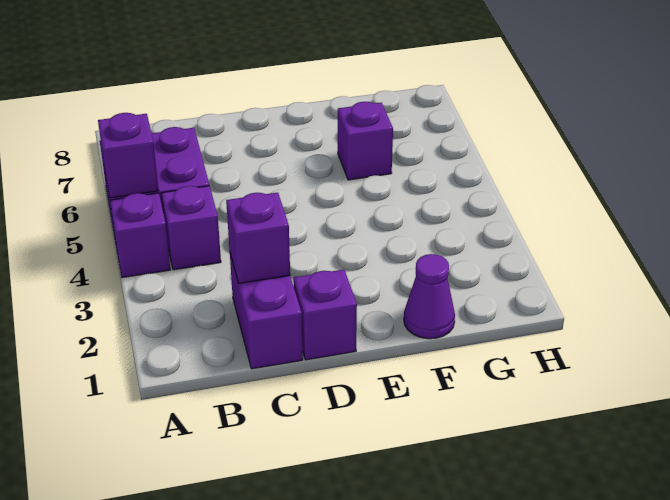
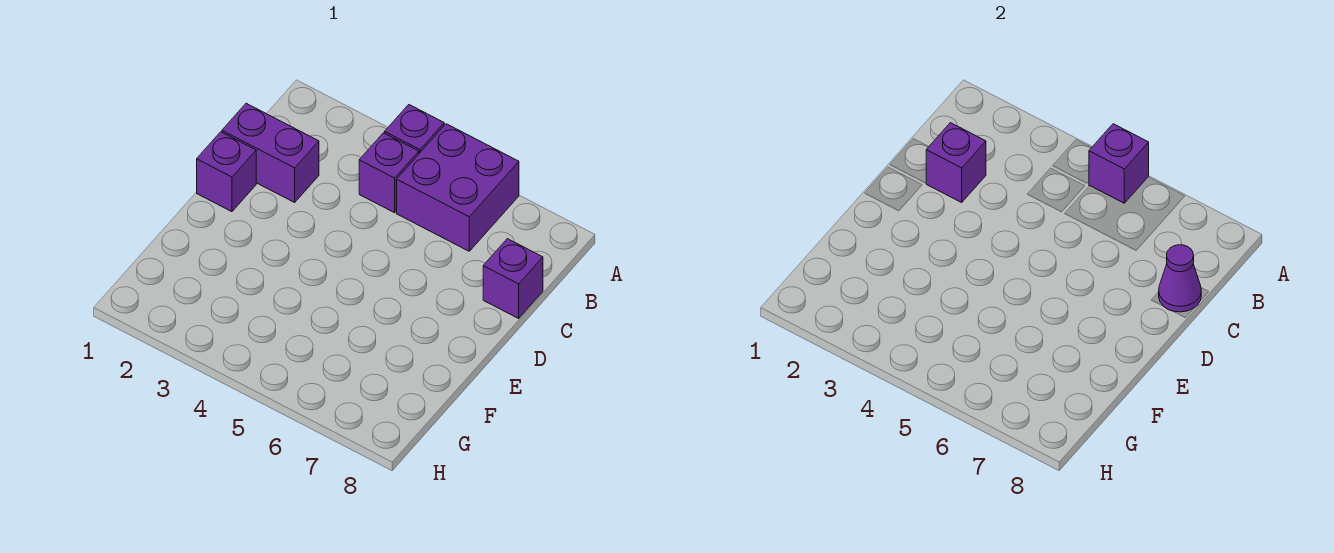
purple cone F1 level 1 -> purple cone C8 level 2
purple brick F6 level 1 -> purple brick C8 level 1

